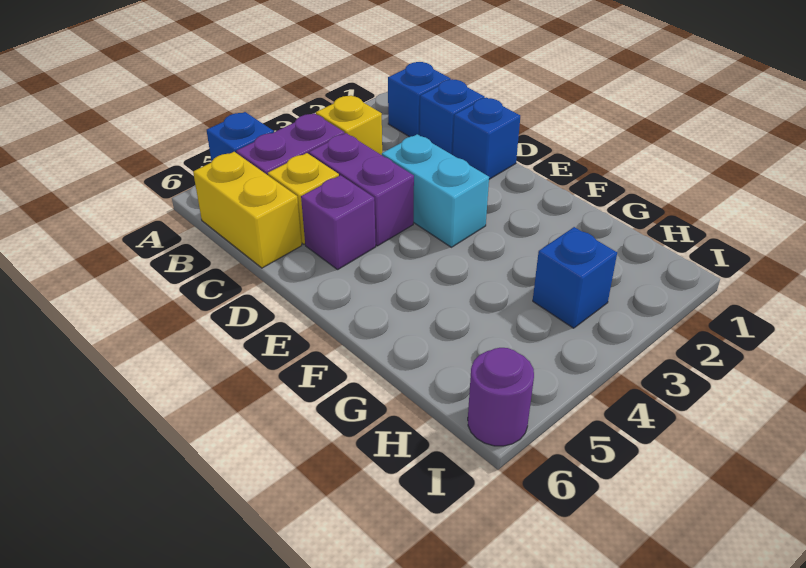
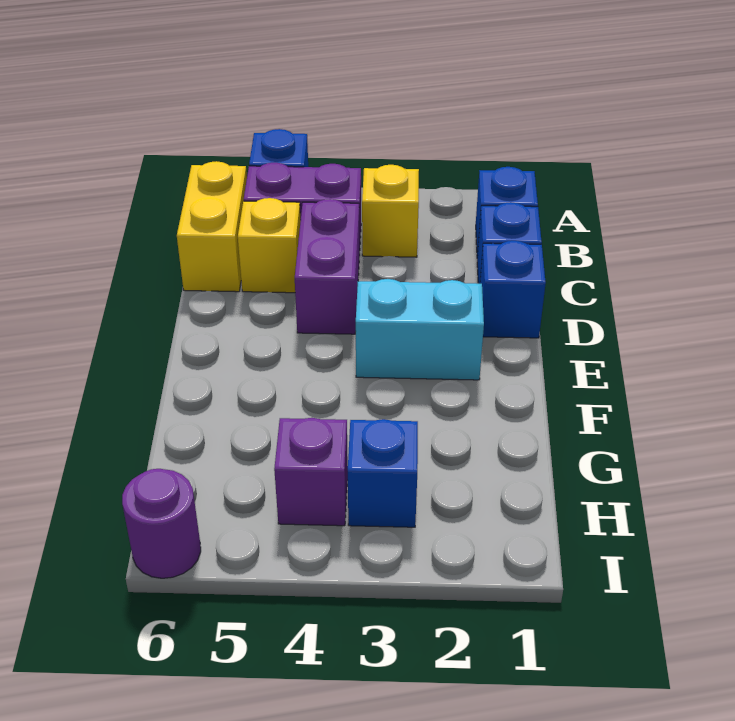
cyan brick D3:E3 level 1 -> cyan brick E2:E3 level 1
purple brick D5 level 1 -> purple brick H4 level 1

